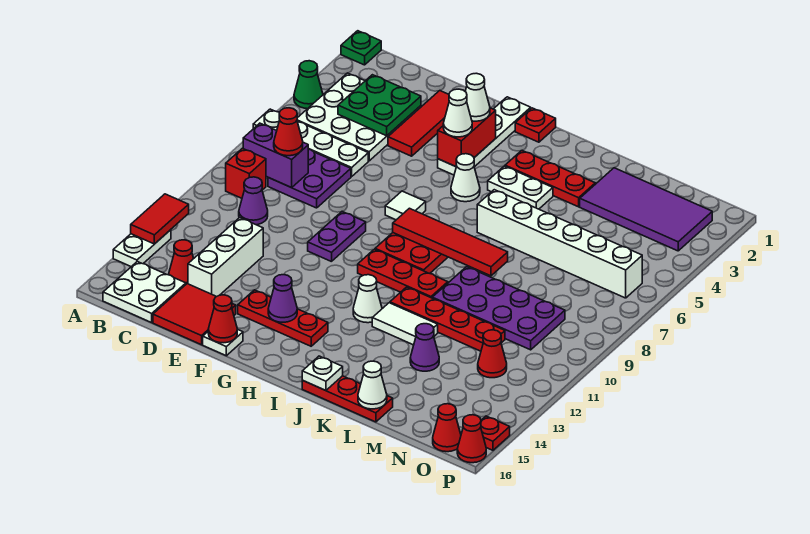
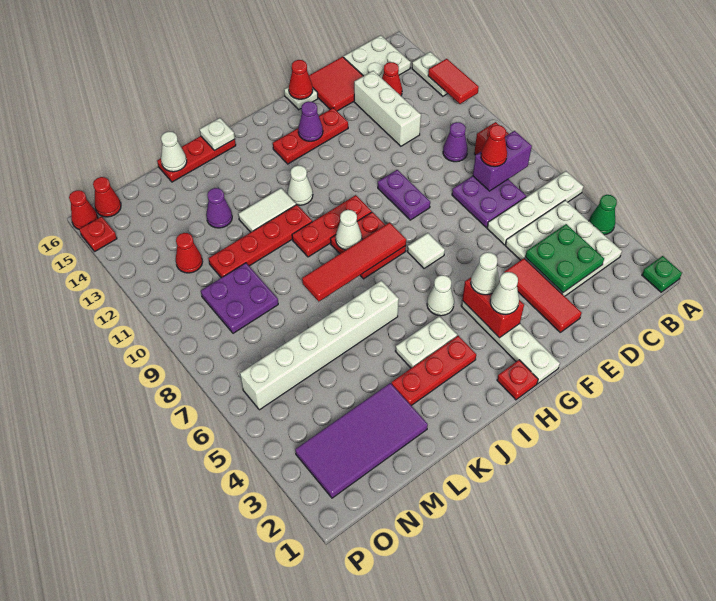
none -> white cone I9 level 2
purple plate K9:N10 level 1 -> purple plate M9:N10 level 1

